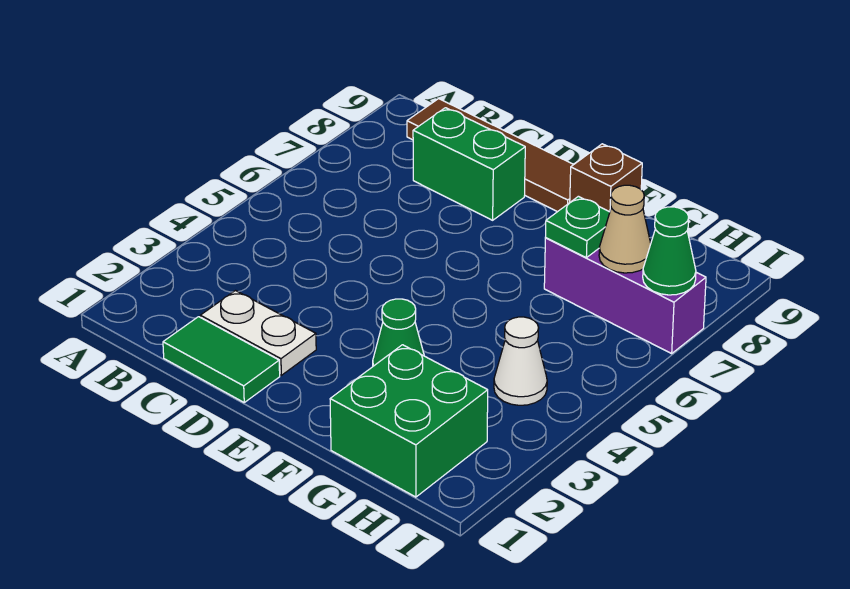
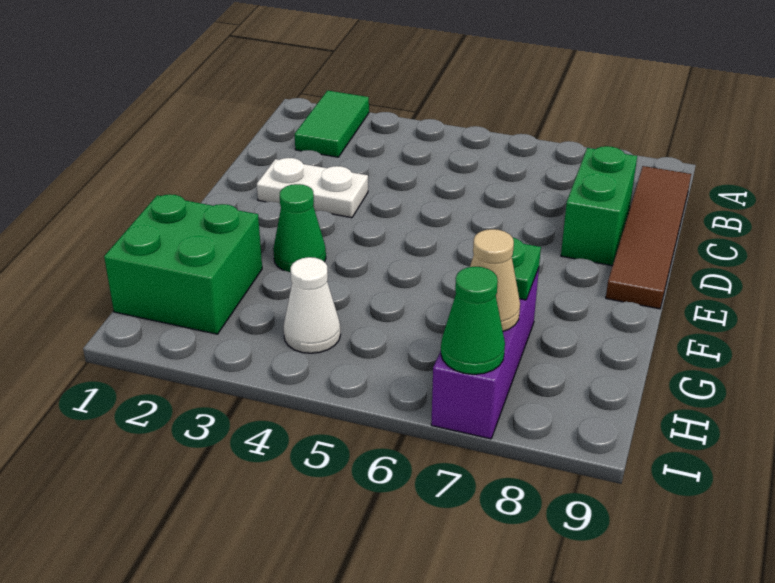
green tile C1:D1 level 1 -> green tile A2:B2 level 1
white plate C2:D2 level 1 -> white plate D2:D3 level 1
brown brick F9 level 1 -> none

